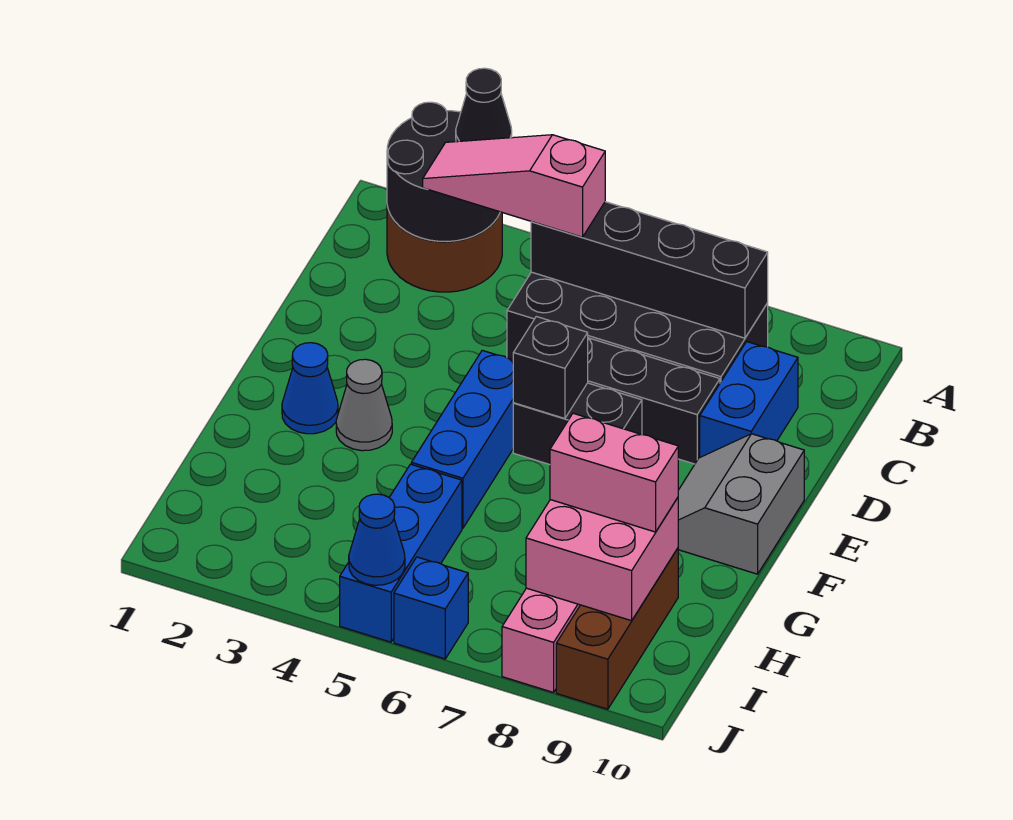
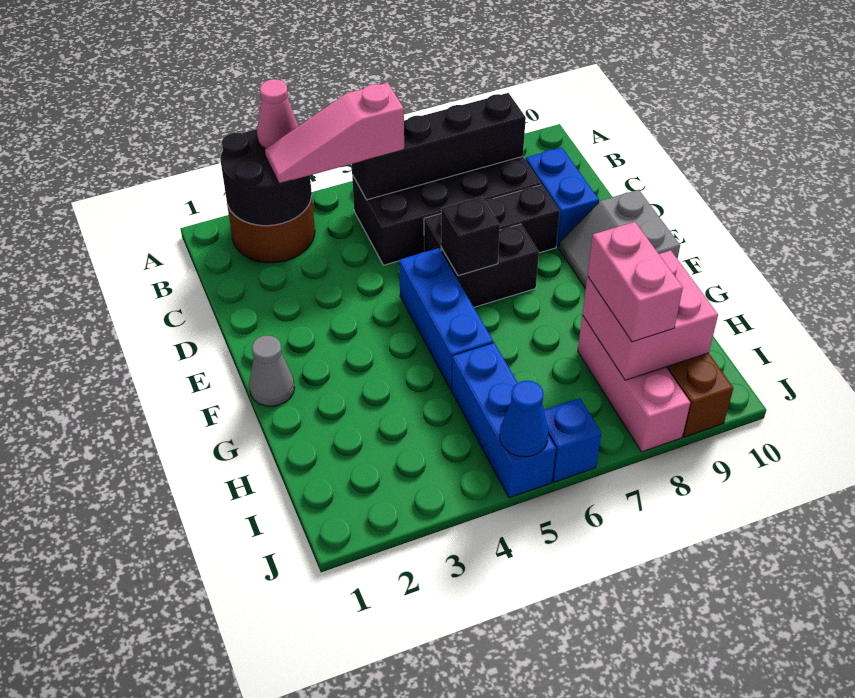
black cone A3 level 3 -> pink cone A3 level 3
blue cone F2 level 1 -> none
grey cone F3 level 1 -> grey cone F1 level 1
pink brick H8:H9 level 3 -> pink brick H8:I8 level 3

